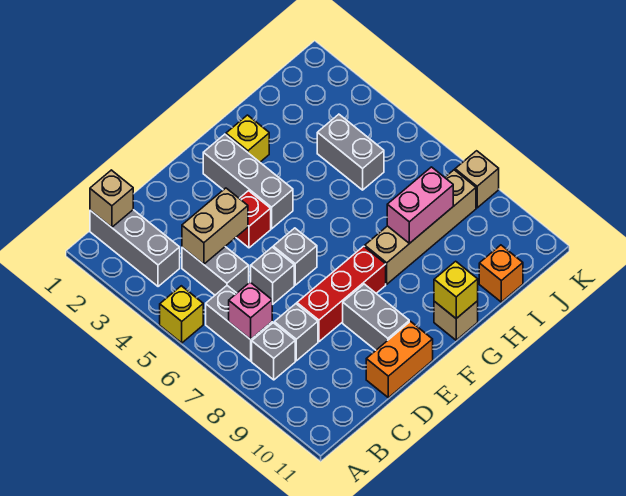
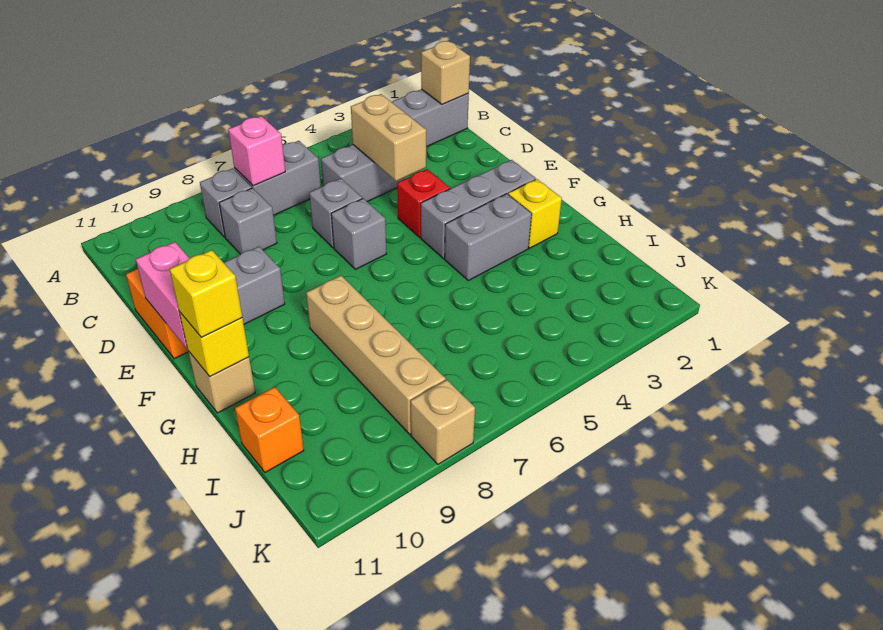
yellow brick A5 level 1 -> yellow brick G11 level 3
red brick D8:F8 level 1 -> none
pink brick H8:I8 level 2 -> pink brick E11:F11 level 2
grey brick I4:I5 level 1 -> grey brick G3:G4 level 1

